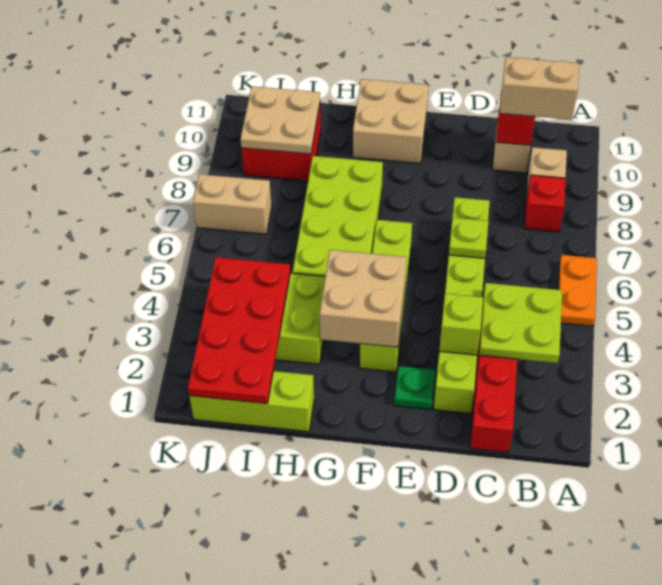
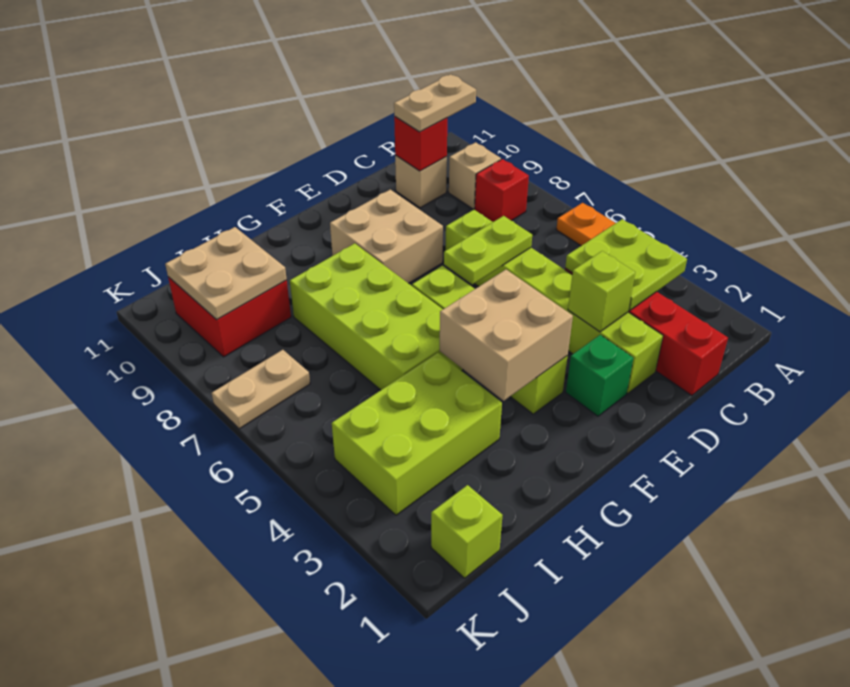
tan brick B10:C10 level 3 -> tan plate B10:C10 level 3
lime plate D6 level 2 -> lime plate D6:E6 level 2
green plate E2 level 1 -> green brick E2 level 1
tan brick F10:G11 level 1 -> tan brick E8:F9 level 1
lime brick H1:J1 level 1 -> lime brick J1 level 1
red plate I1:J4 level 2 -> none
tan brick J7:K7 level 1 -> tan plate J7:K7 level 1

